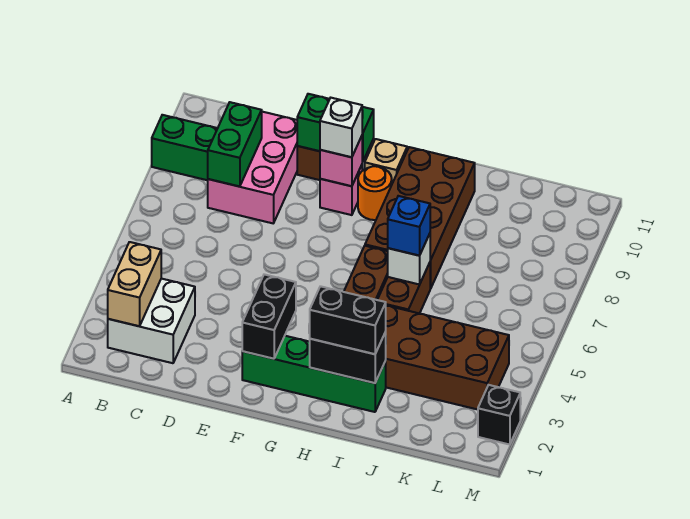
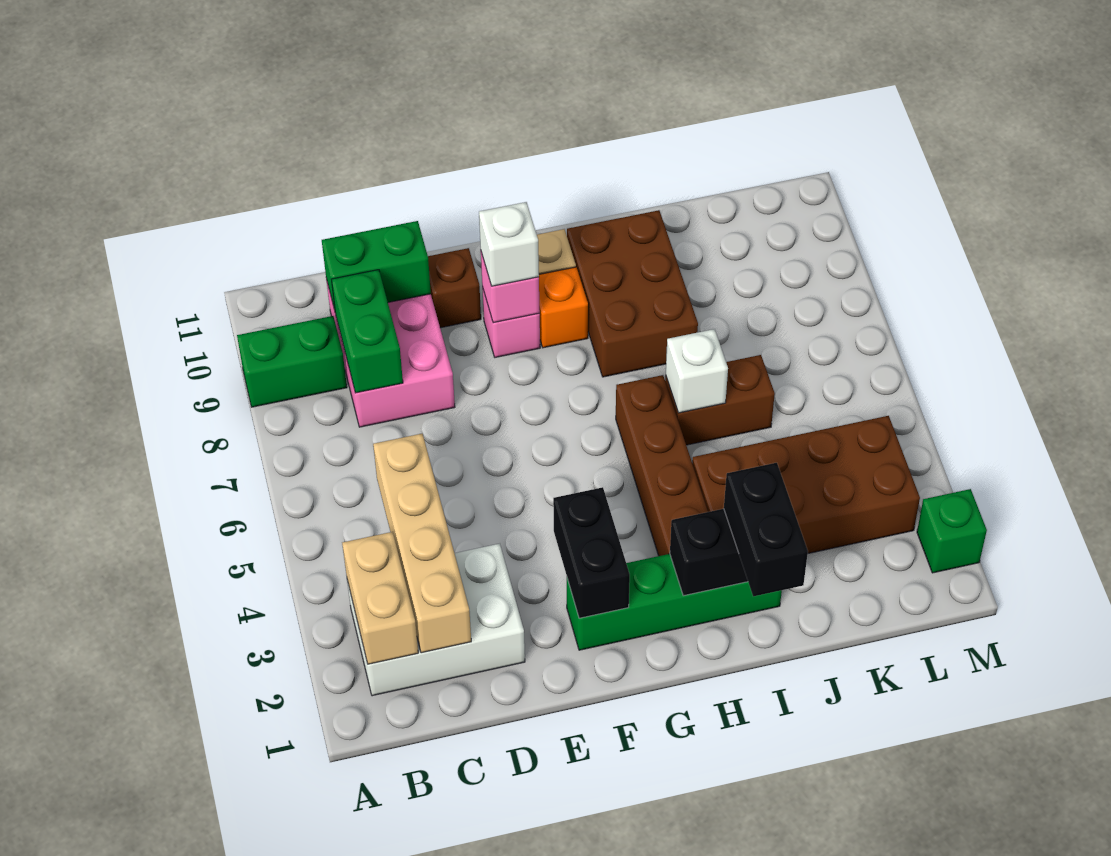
white brick B2:C3 level 1 -> white brick B2:D3 level 1
none -> tan brick C2:C5 level 2
green brick E10:F10 level 2 -> green brick C10:D10 level 2
orange round brick G9 level 1 -> orange brick G9 level 1
black brick H2:I2 level 3 -> black brick I1:I2 level 3
brown brick H7:I10 level 1 -> brown brick H8:I10 level 1
brown brick I5:I6 level 1 -> brown brick I6:J6 level 1
blue brick I6 level 3 -> none
black brick M2 level 1 -> green brick M2 level 1

